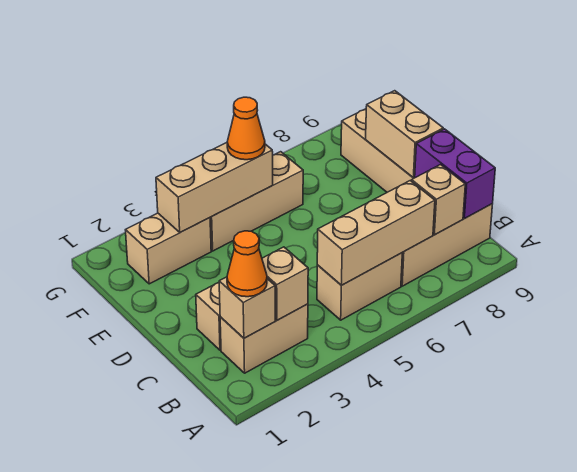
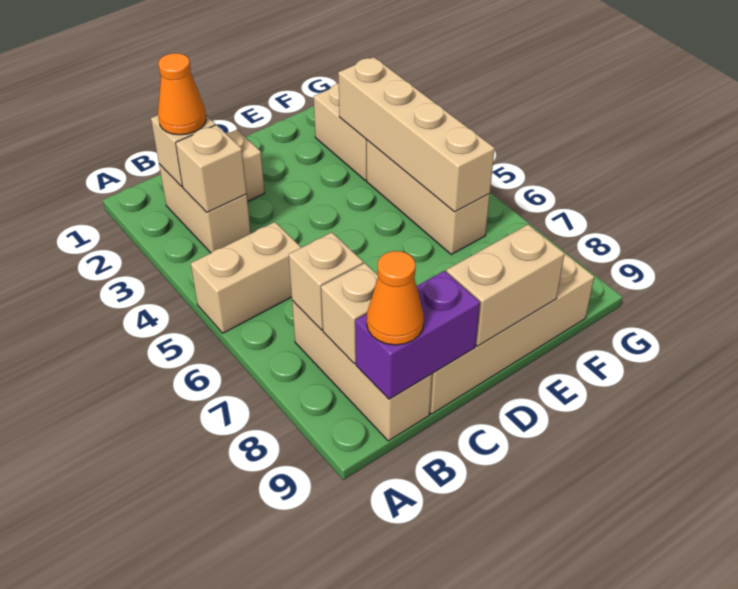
tan brick B5:B6 level 1 -> tan brick A5:B5 level 1
tan brick B5:B7 level 2 -> tan brick B7 level 2
tan brick F3:F5 level 2 -> tan brick F3:F6 level 2
orange cone F5 level 3 -> orange cone B9 level 3

